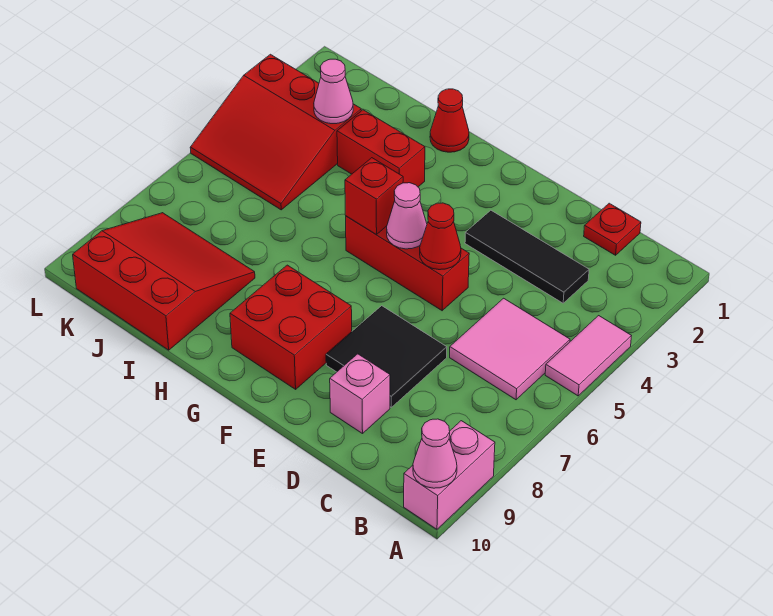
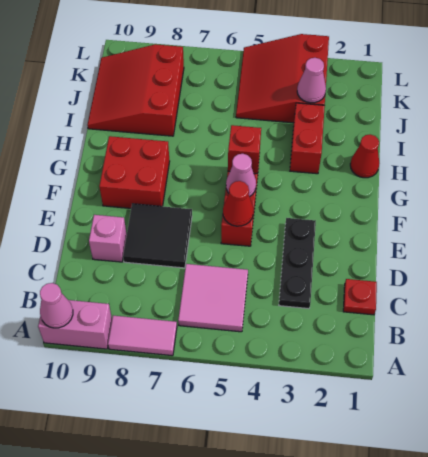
pink tile A4:A5 level 1 -> pink tile A7:A8 level 1
black tile C3:E3 level 1 -> black plate C3:E3 level 1
red slope I8:K10 level 1 top 10 -> red slope I8:K10 level 1 top 8

